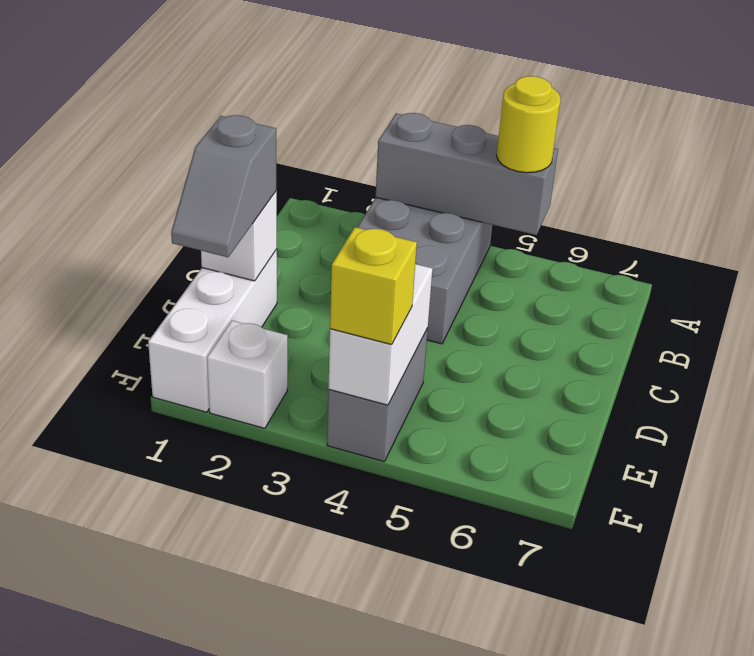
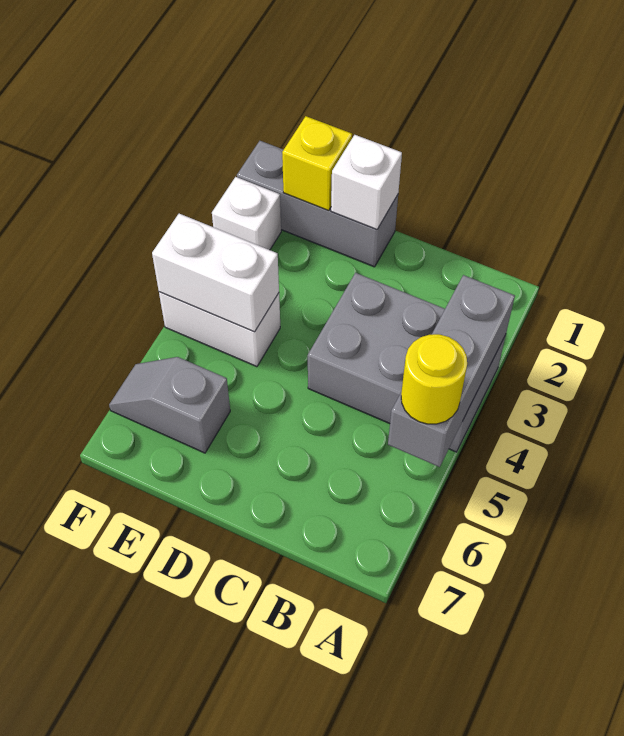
white brick D1:F1 level 1 -> grey brick D1:F1 level 1
grey slope D1:E1 level 3 top D -> grey slope E6:F6 level 1 top E
grey brick E4:F4 level 1 -> white brick E4:F4 level 1
yellow brick F4 level 3 -> yellow brick E1 level 2

